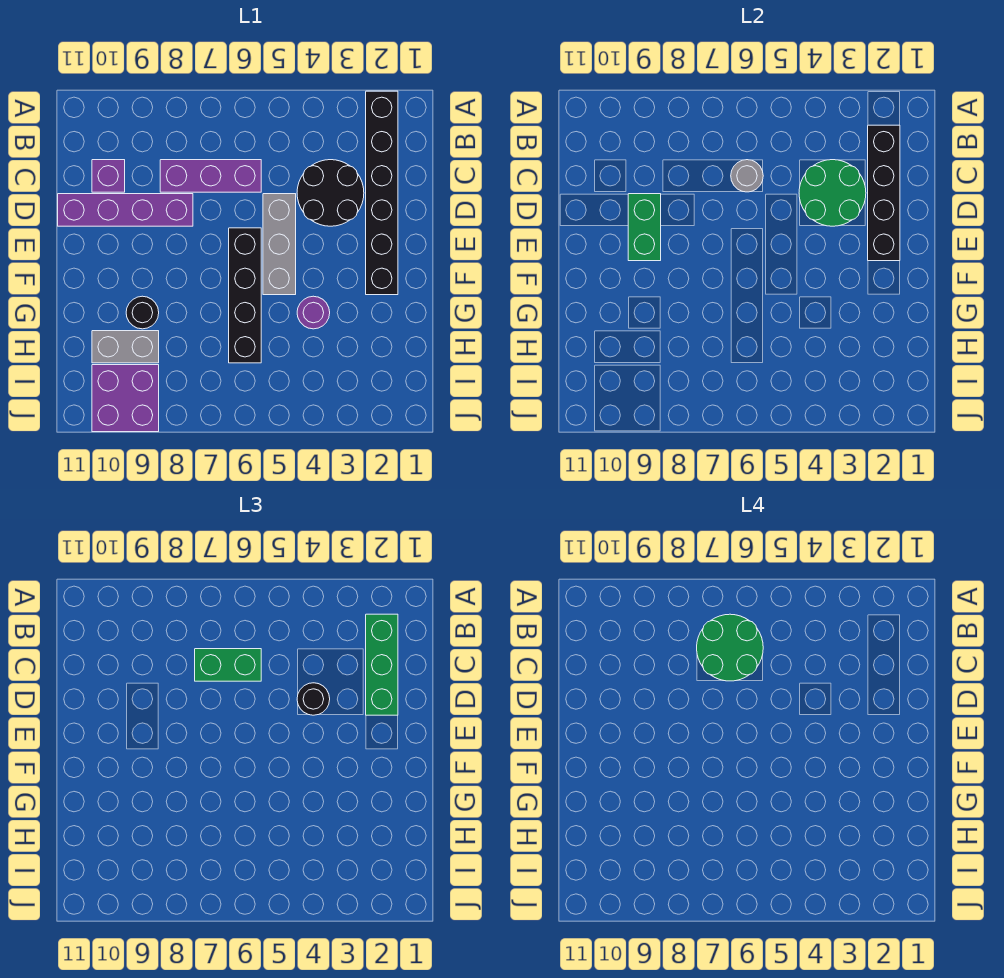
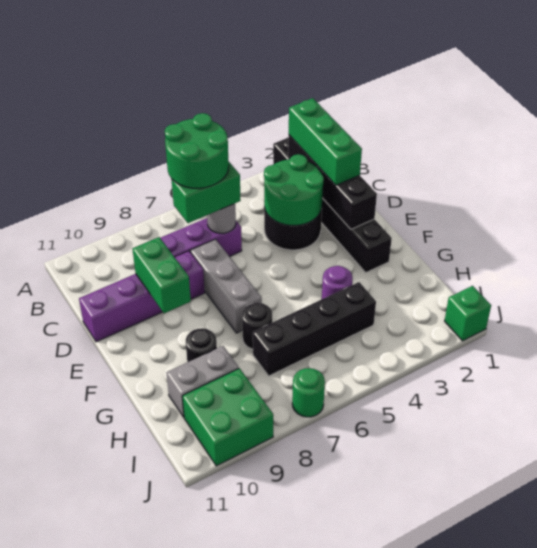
purple brick C10 level 1 -> none
black round brick D4 level 3 -> black round brick G7 level 1
grey brick D5:F5 level 1 -> grey brick D7:F7 level 1
black brick E6:H6 level 1 -> black brick H4:H7 level 1
purple brick I9:J10 level 1 -> green brick I9:J10 level 1
none -> green brick J1 level 1
none -> green round brick J7 level 1

